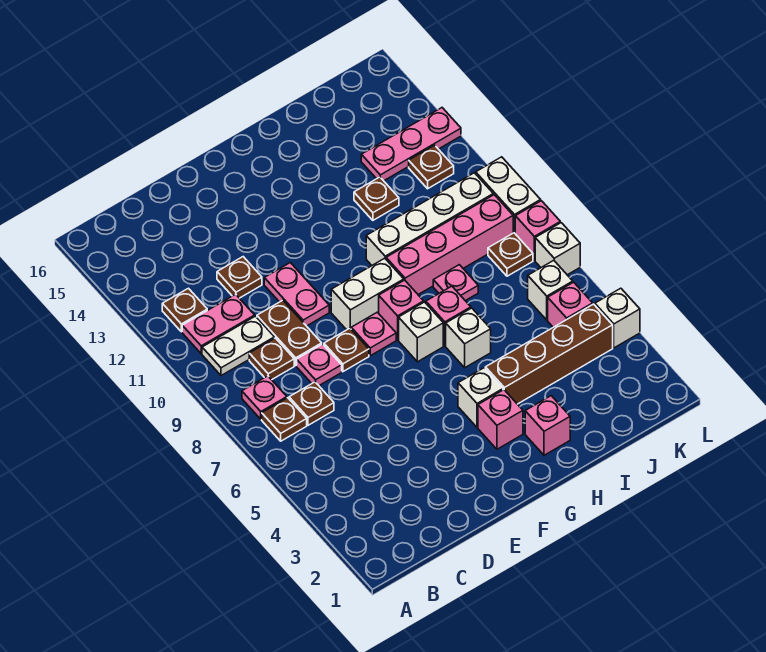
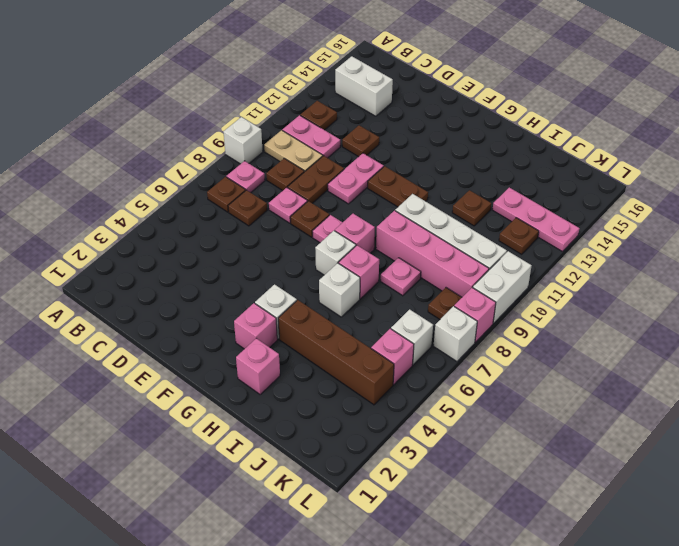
white plate B10:C10 level 1 -> tan plate B10:C10 level 1
white brick F9:G9 level 1 -> white brick B14:C14 level 1
none -> brown plate F11:G11 level 1
white brick L4 level 1 -> white brick A9 level 1

